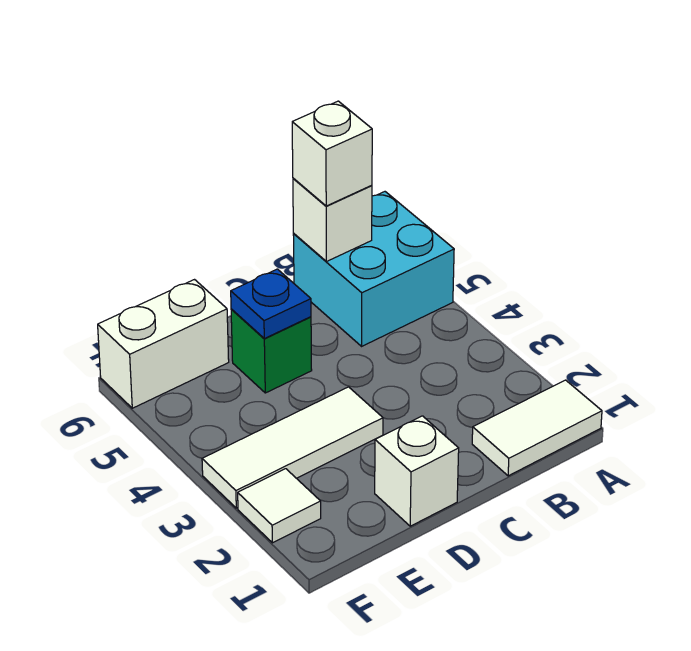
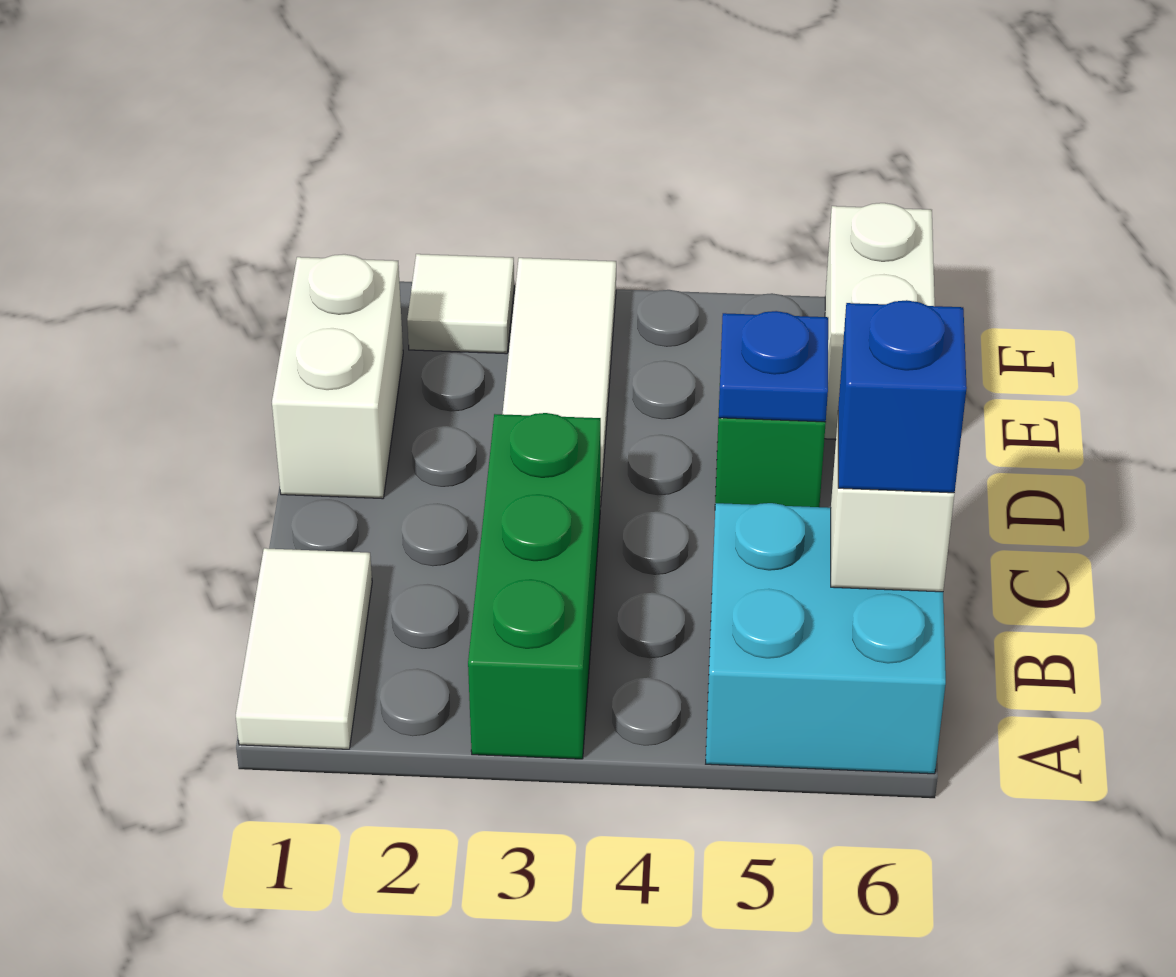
none -> green brick A3:C3 level 1
white brick B6 level 3 -> blue brick B6 level 3
white brick D1 level 1 -> white brick D1:E1 level 1

